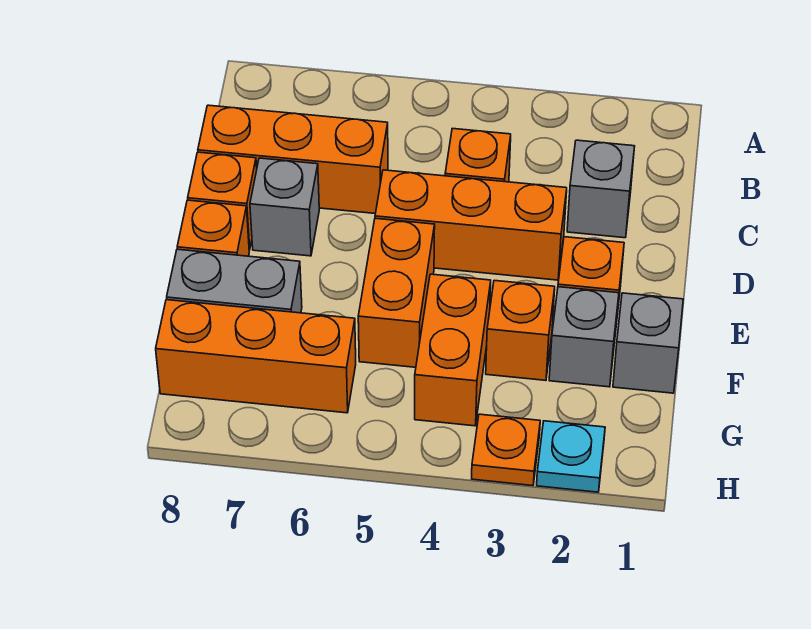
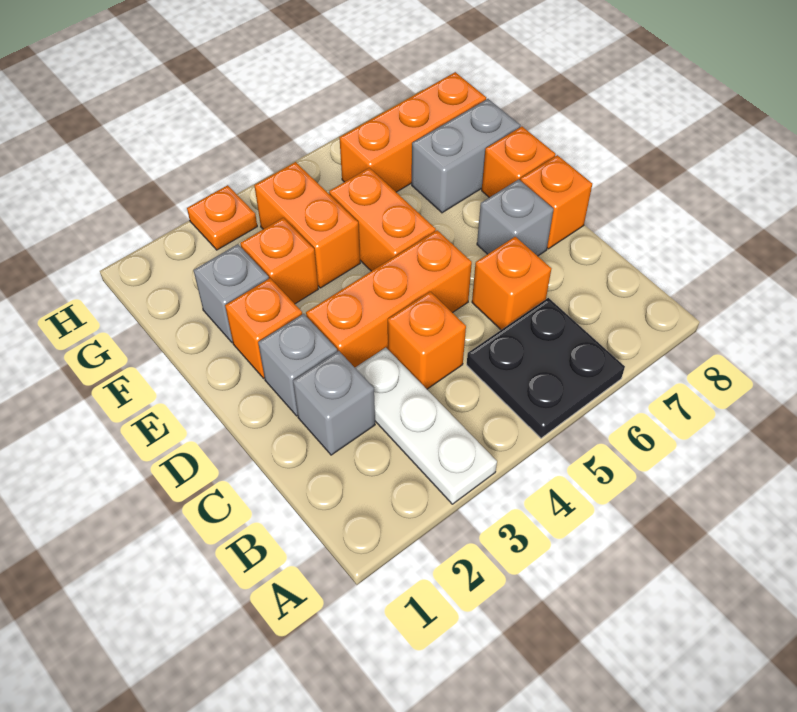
none -> white plate A3:C3 level 1
none -> black plate A5:B6 level 1
orange brick C6:C8 level 1 -> orange brick C6 level 1
grey brick F1 level 1 -> grey brick D2 level 1
cyan plate H2 level 1 -> none

